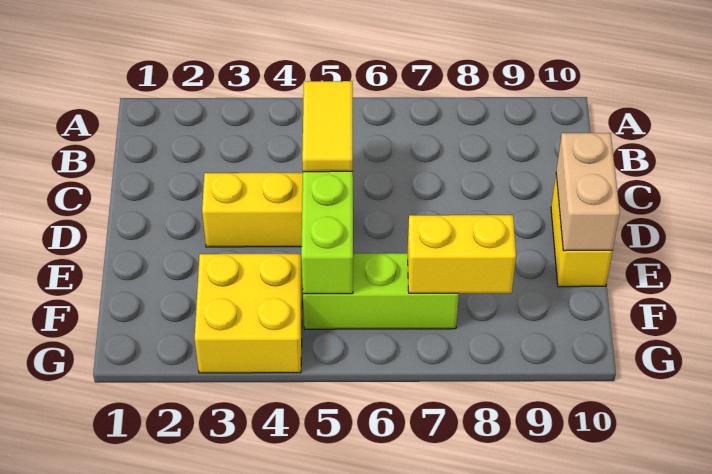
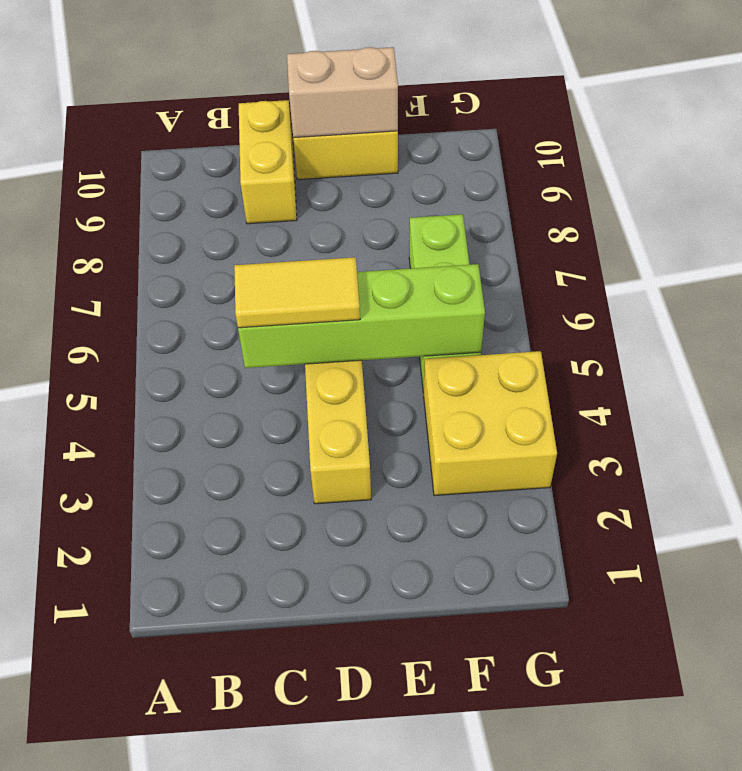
yellow brick F7:F8 level 2 -> yellow brick C9:C10 level 1

